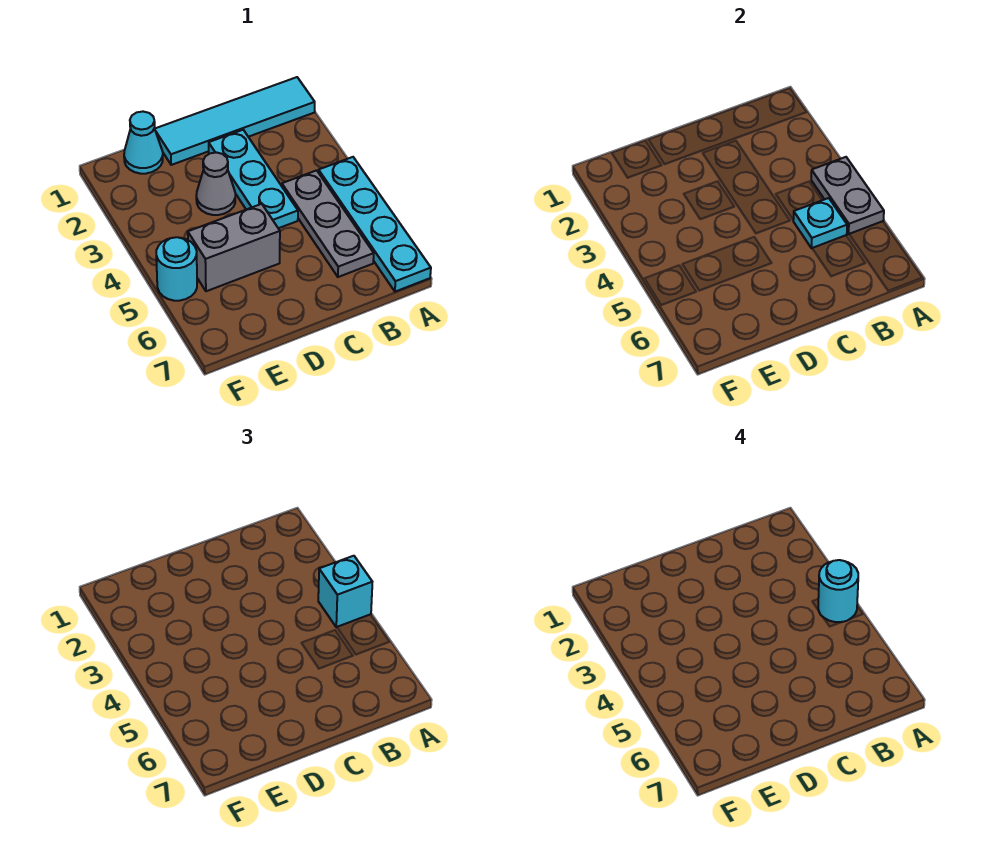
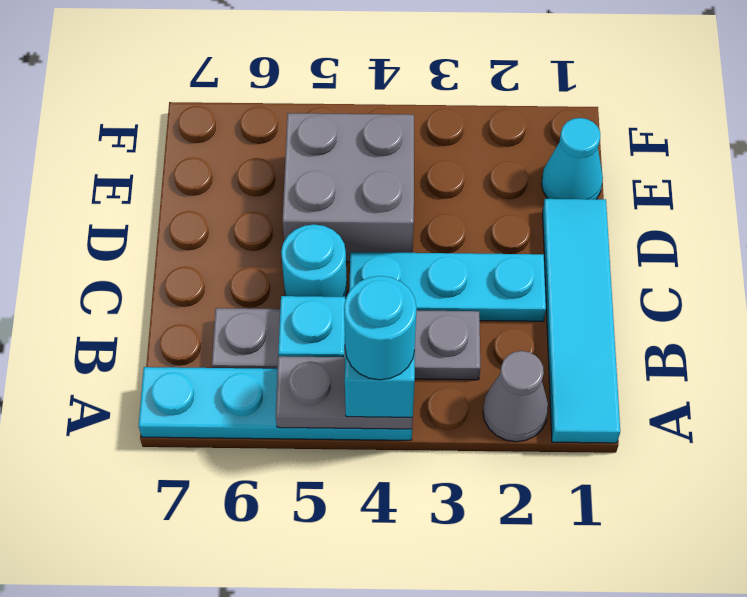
grey plate B4:B6 level 1 -> grey plate B3:B6 level 1
grey cone D3 level 1 -> grey cone A2 level 1
grey brick D5:E5 level 1 -> grey brick D4:E5 level 1
cyan round brick F5 level 1 -> cyan round brick C5 level 1

